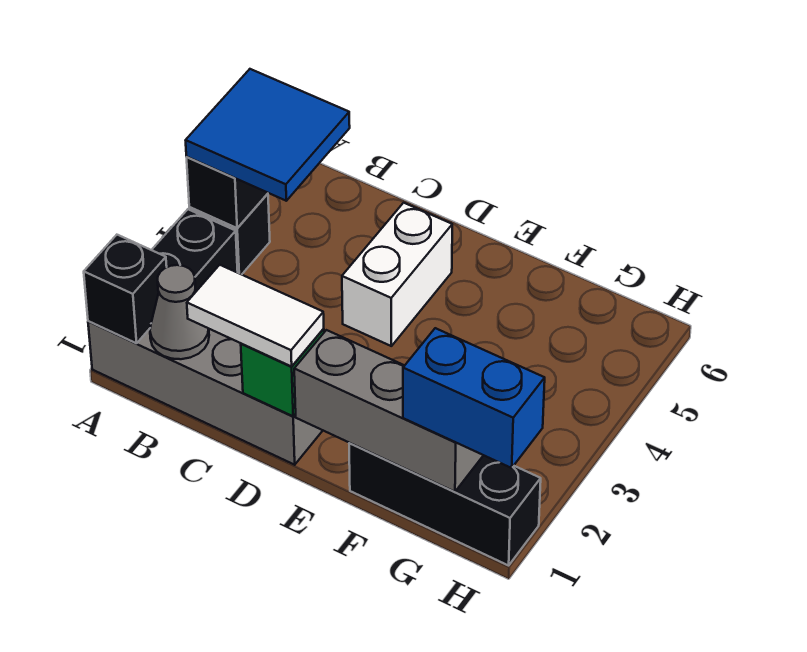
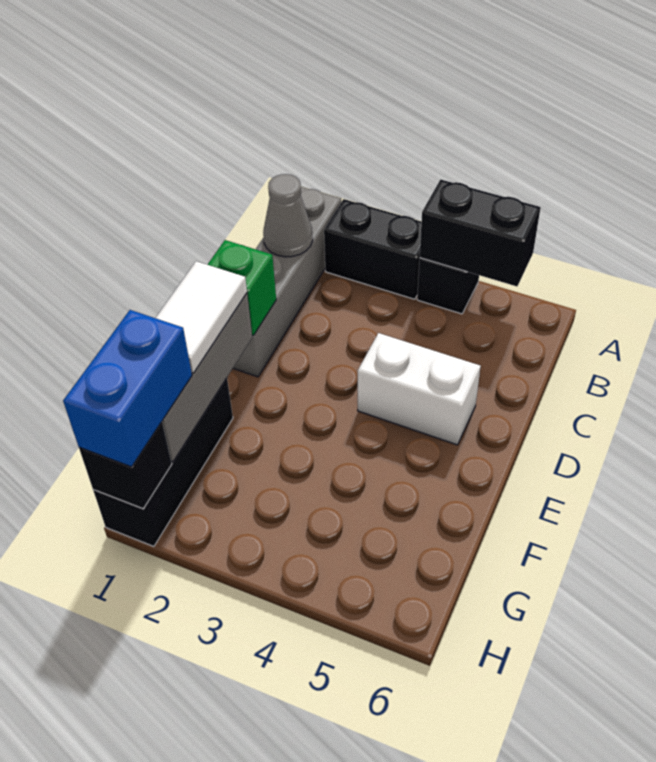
black brick A1 level 2 -> black brick H1 level 2
blue tile A4:B5 level 3 -> none
white tile C1:D1 level 3 -> white tile E1:F1 level 3

